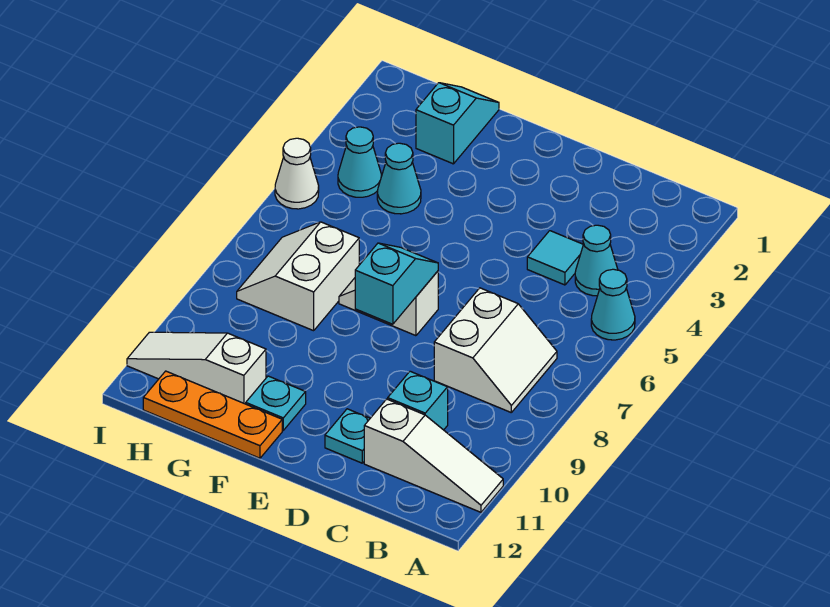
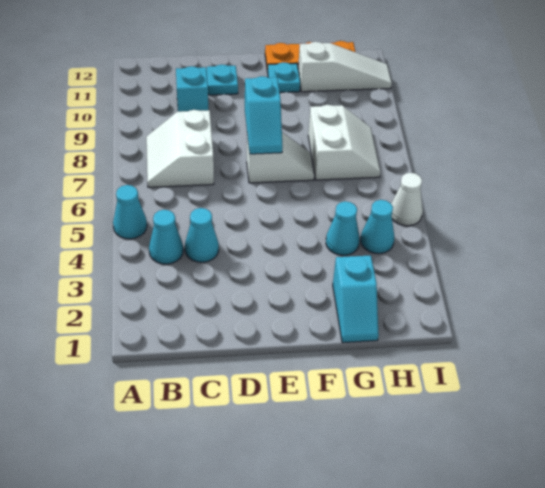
white slope A11:C11 level 1 top C -> none
cyan tile C4 level 1 -> cyan cone C4 level 1

